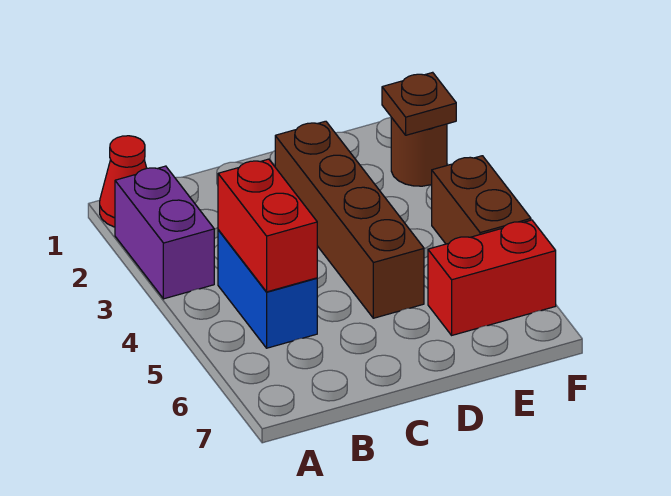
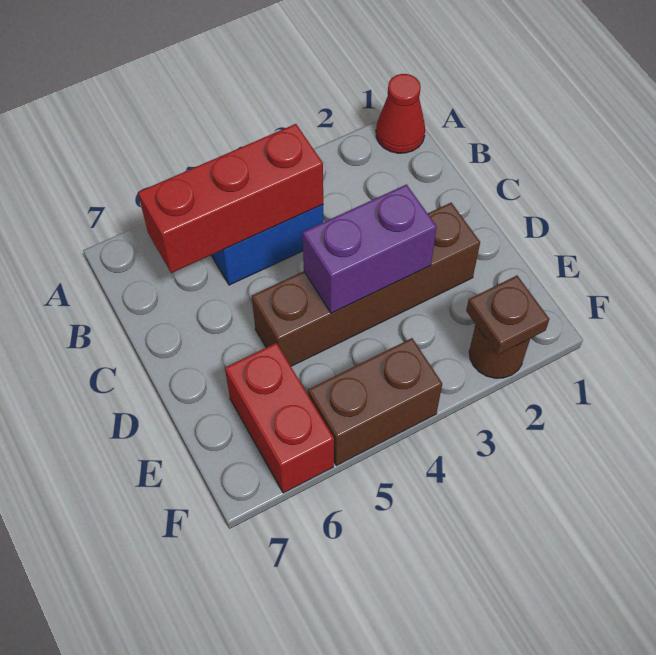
purple brick A2:A3 level 1 -> purple brick D3:D4 level 2
red brick B4:B5 level 2 -> red brick B4:B6 level 2

